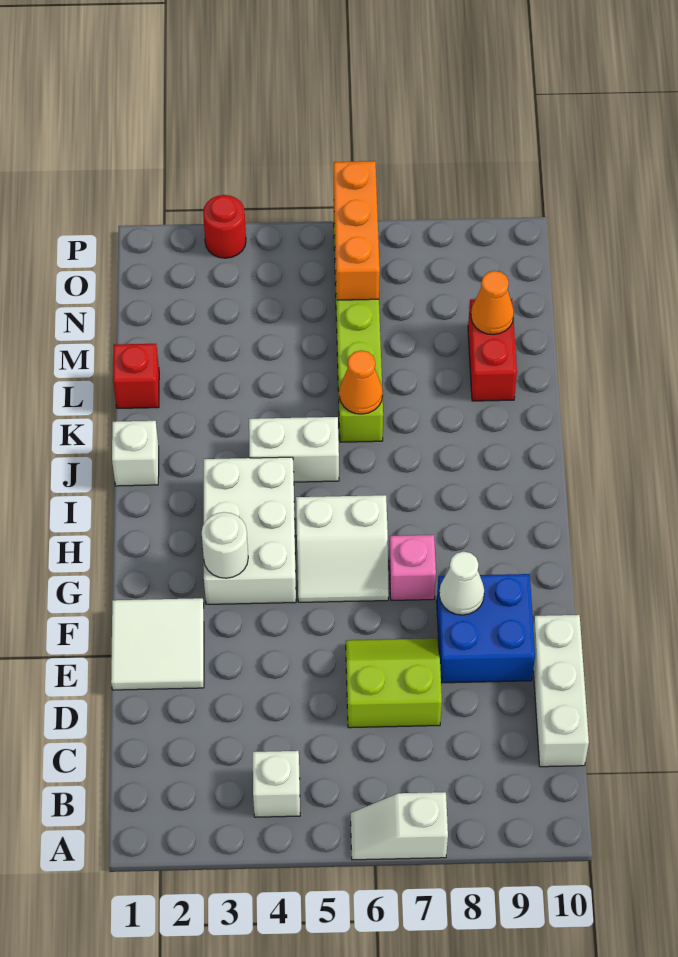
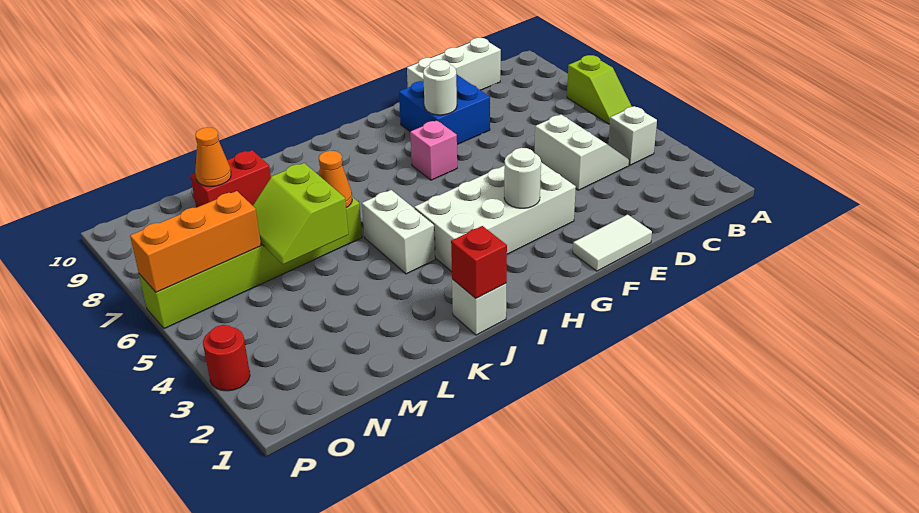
white slope A6:A7 level 1 top 7 -> lime slope A6:A7 level 1 top 7
lime slope D6:E7 level 1 top D -> lime slope L5:M6 level 2 top L
white tile E1:F2 level 1 -> white tile E1:F1 level 1
white cone F8 level 2 -> white round brick F8 level 2
white brick G3:I4 level 1 -> white brick F3:I4 level 1
white slope G5:H6 level 1 top H -> white slope C4:D5 level 1 top D
red brick L1 level 1 -> red brick J1 level 2

